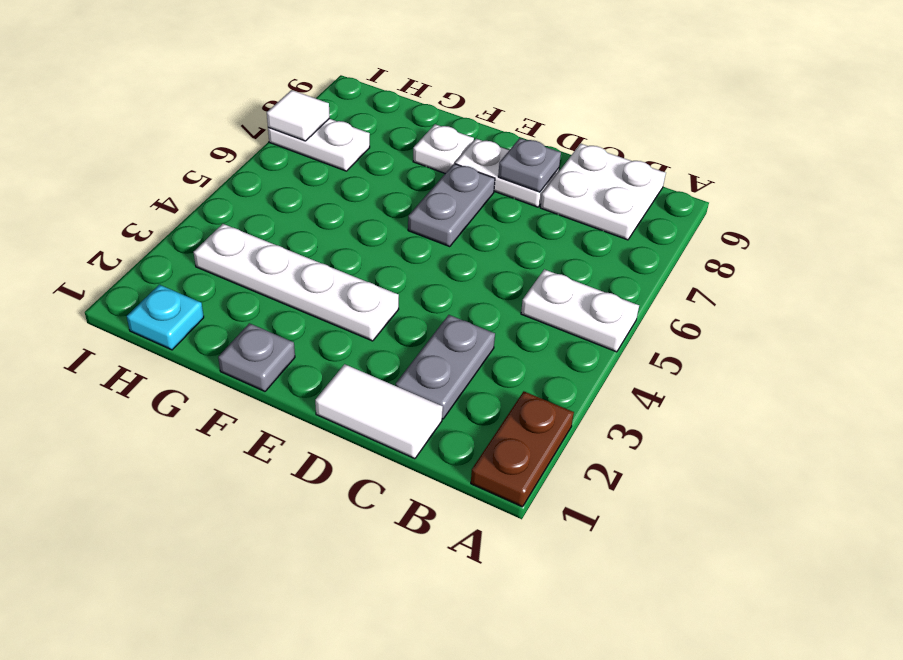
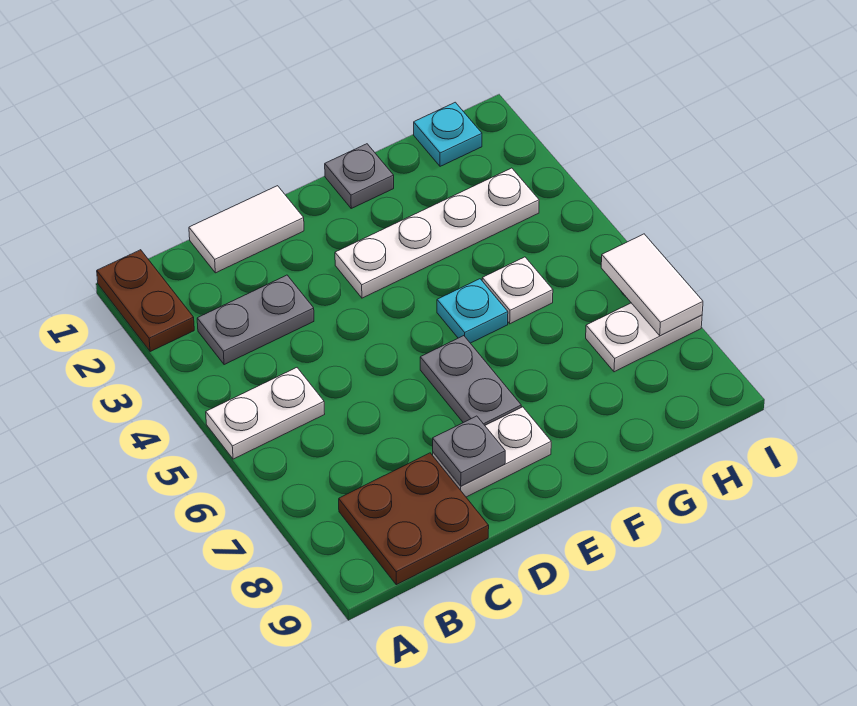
white plate B8:C9 level 1 -> brown plate B8:C9 level 1
grey plate C2:C3 level 1 -> grey plate B3:C3 level 1
none -> cyan plate F5 level 1
white plate F8 level 1 -> white plate G5 level 1
white tile I7 level 2 -> white tile I6:I7 level 2

